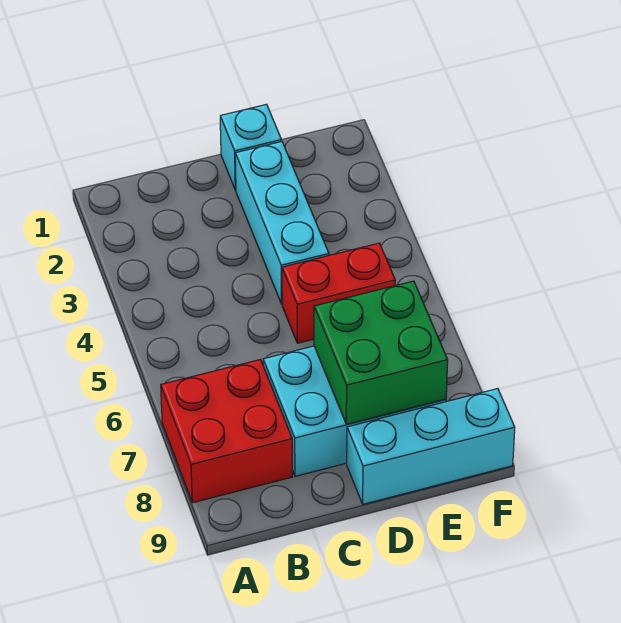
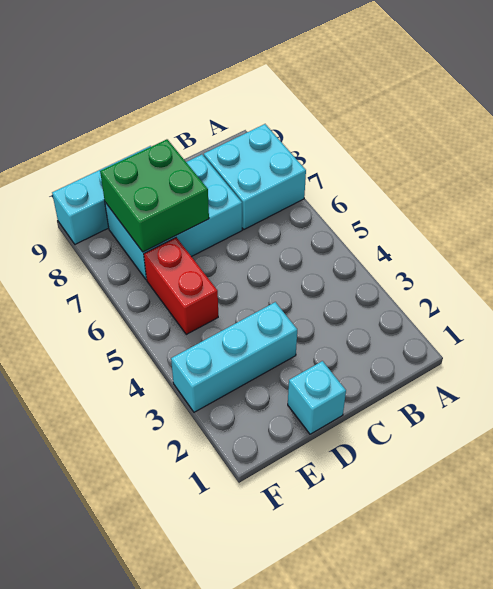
red brick A7:B8 level 1 -> cyan brick A7:B8 level 1
cyan brick D2:D4 level 1 -> cyan brick D3:F3 level 1
red brick D5:E5 level 1 -> red brick E5:E6 level 1

